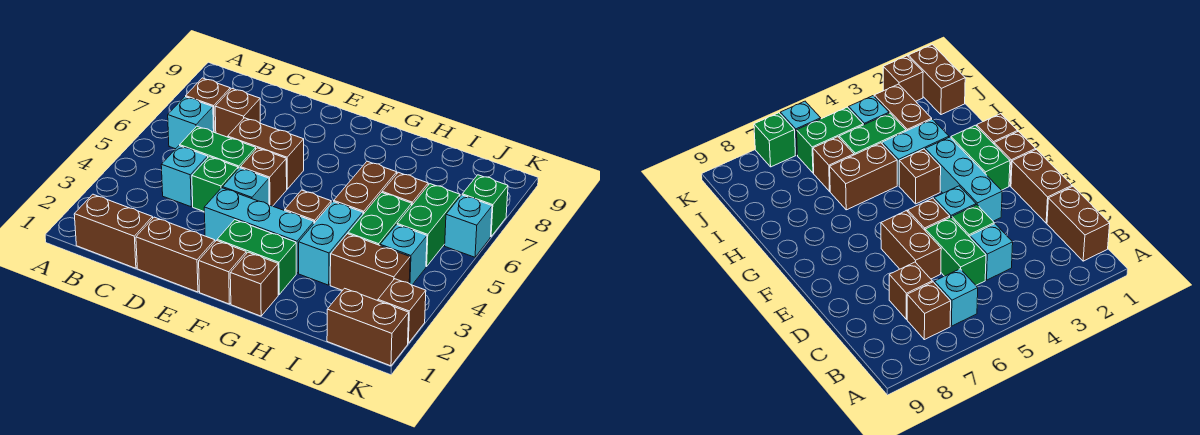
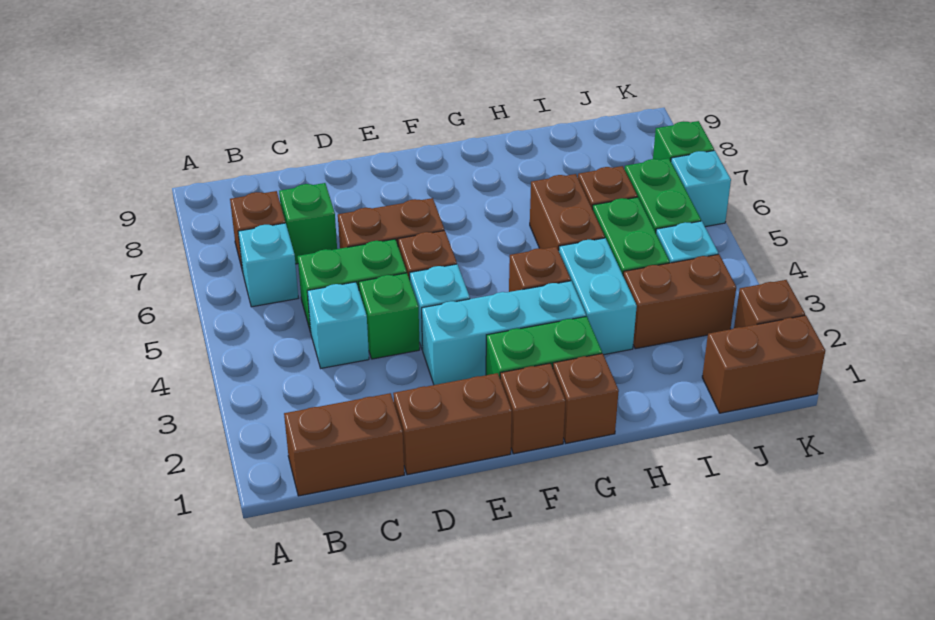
brown brick C7 level 1 -> green brick C7 level 1

